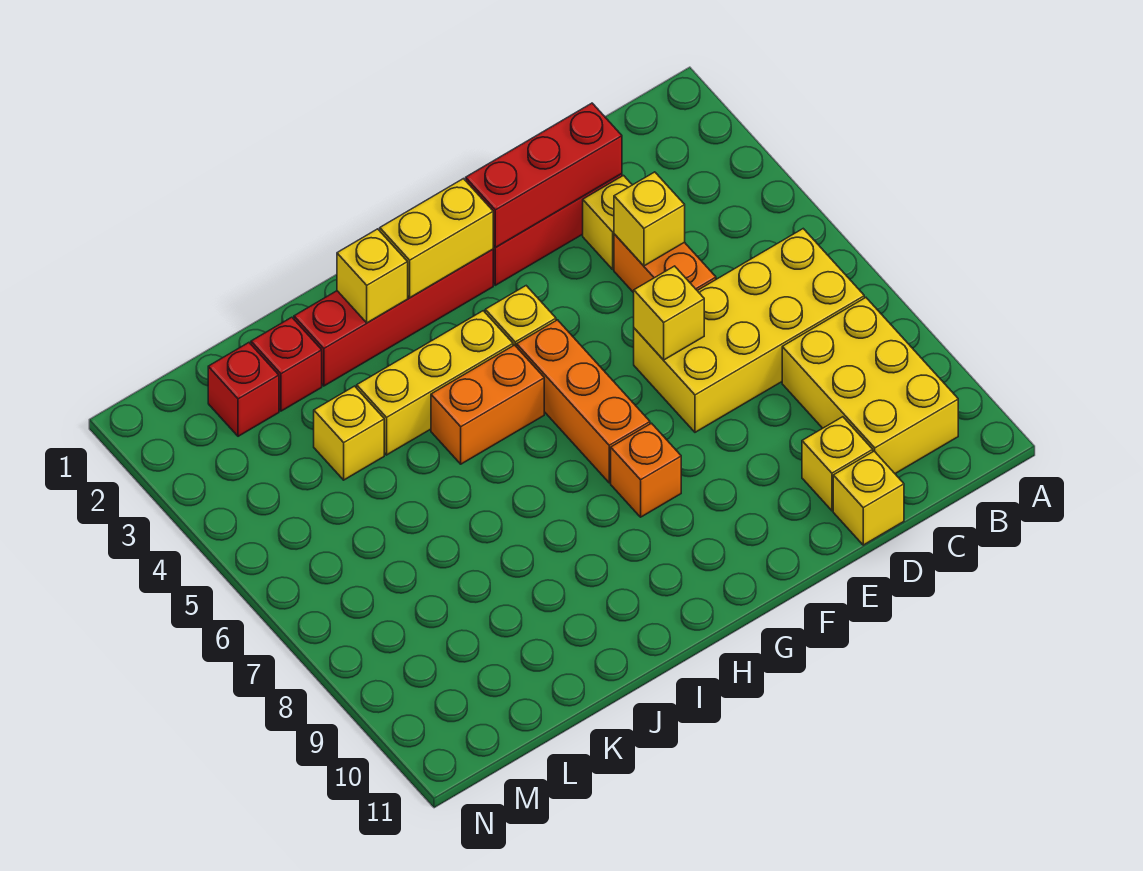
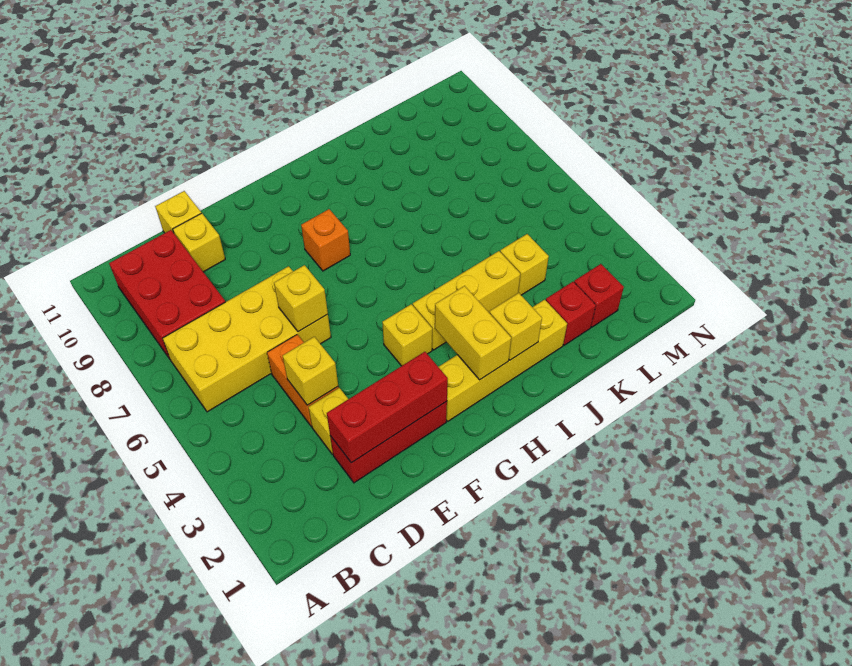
yellow brick B8:C10 level 1 -> red brick B8:C10 level 1
red brick G2:J2 level 1 -> yellow brick G2:J2 level 1
yellow brick G2:H2 level 2 -> yellow brick H2:H3 level 2
orange brick G5:G7 level 1 -> none
orange brick H5:I5 level 1 -> none

